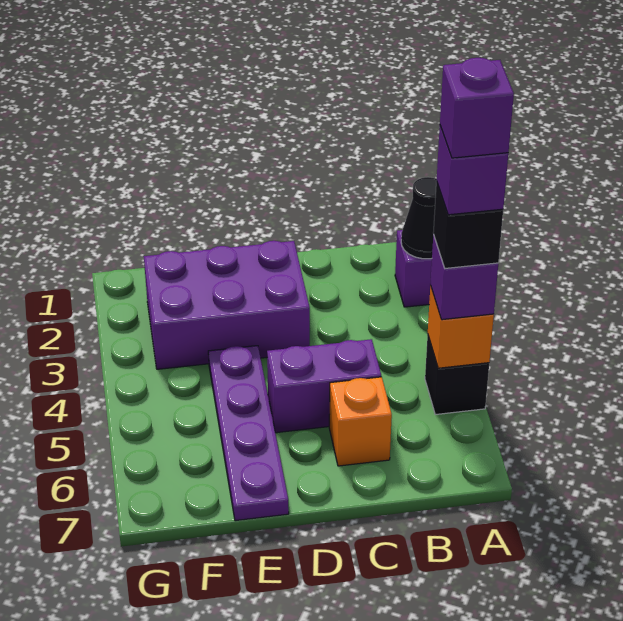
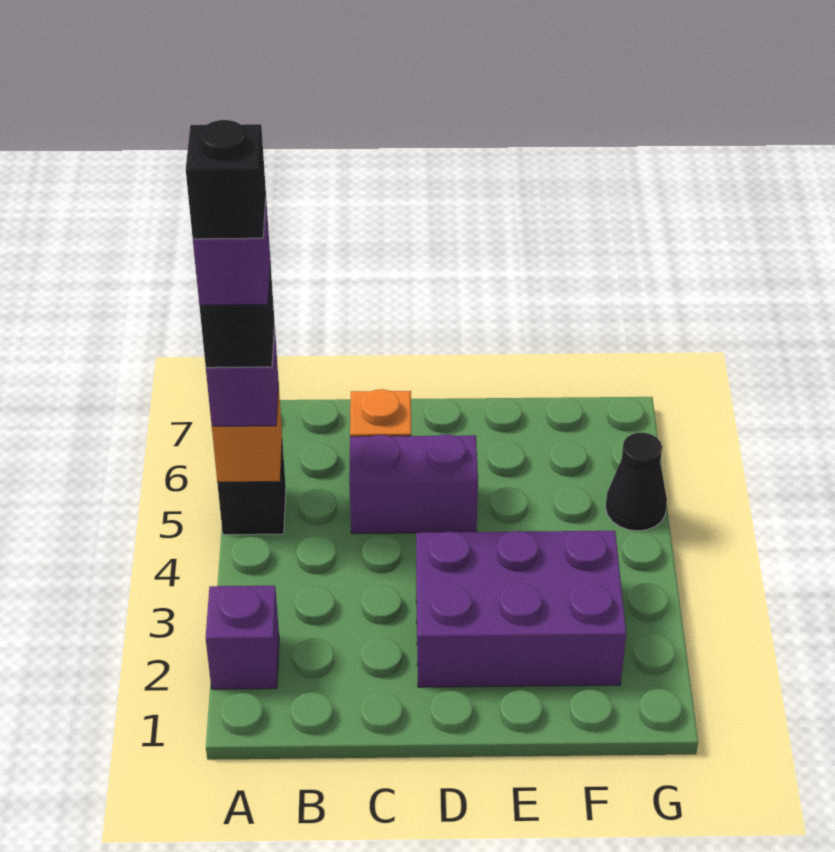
black cone A2 level 2 -> black cone G5 level 1
purple brick A5 level 6 -> black brick A5 level 6
purple plate E4:E7 level 1 -> none

